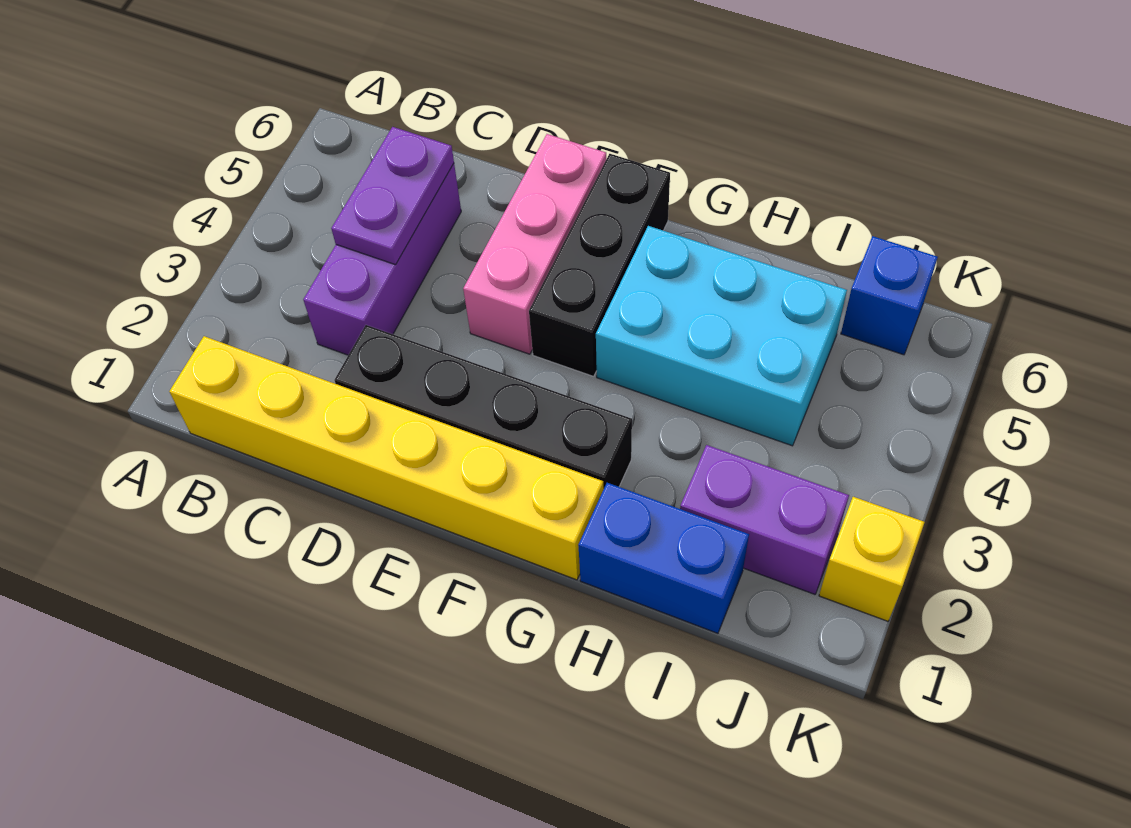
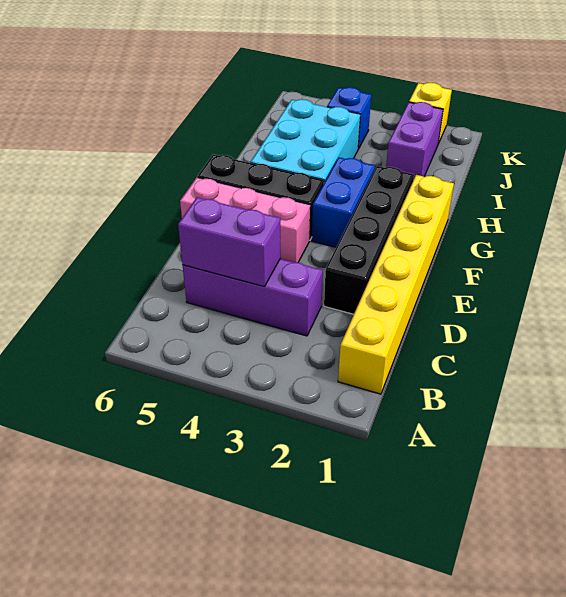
purple plate C4:C5 level 2 -> purple brick C4:C5 level 2
blue brick H1:I1 level 1 -> blue brick F3:G3 level 1
blue brick J6 level 1 -> blue brick J4 level 1

